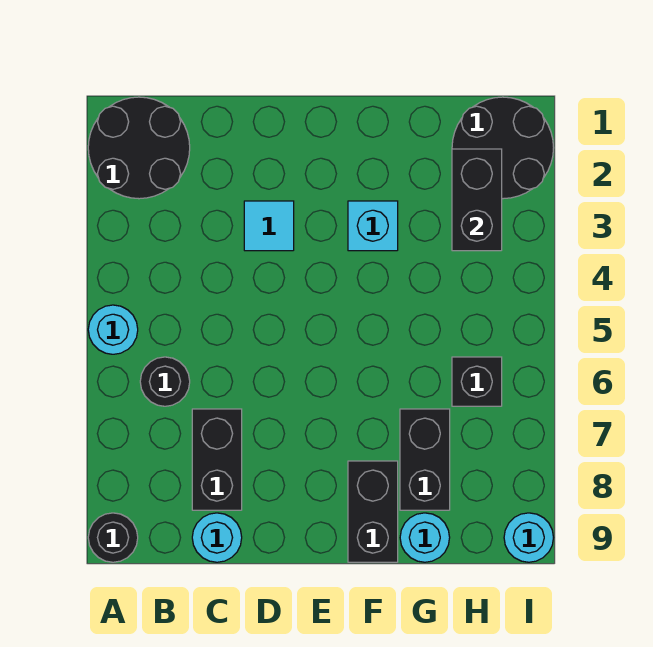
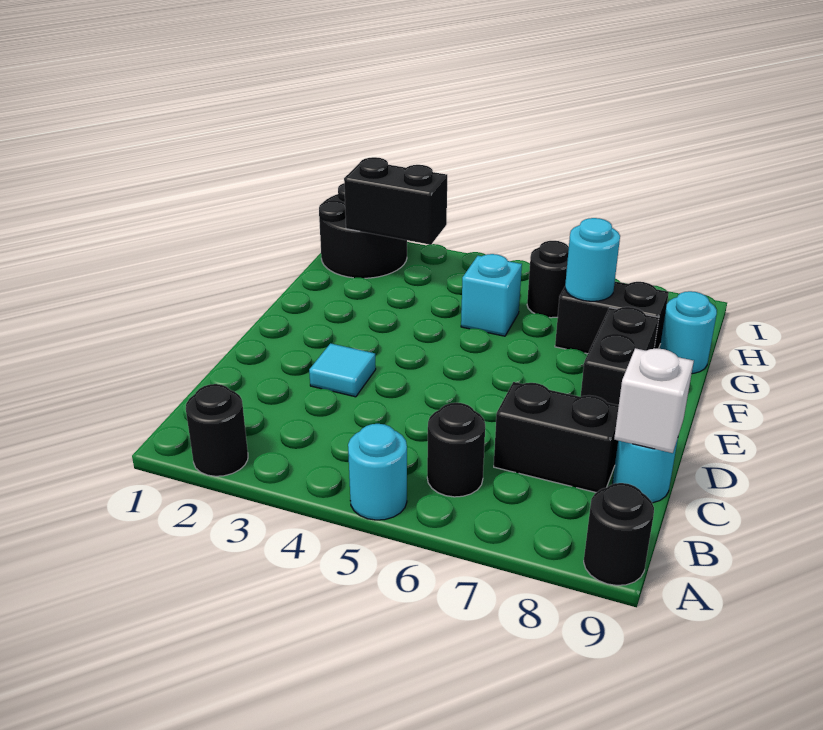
black round brick A1:B2 level 1 -> black round brick A2 level 1
none -> white brick C9 level 2
cyan brick F3 level 1 -> cyan brick G5 level 1
black brick F8:F9 level 1 -> black brick E8:F8 level 1
black brick H6 level 1 -> black round brick H6 level 1
cyan round brick I9 level 1 -> cyan round brick G7 level 2

